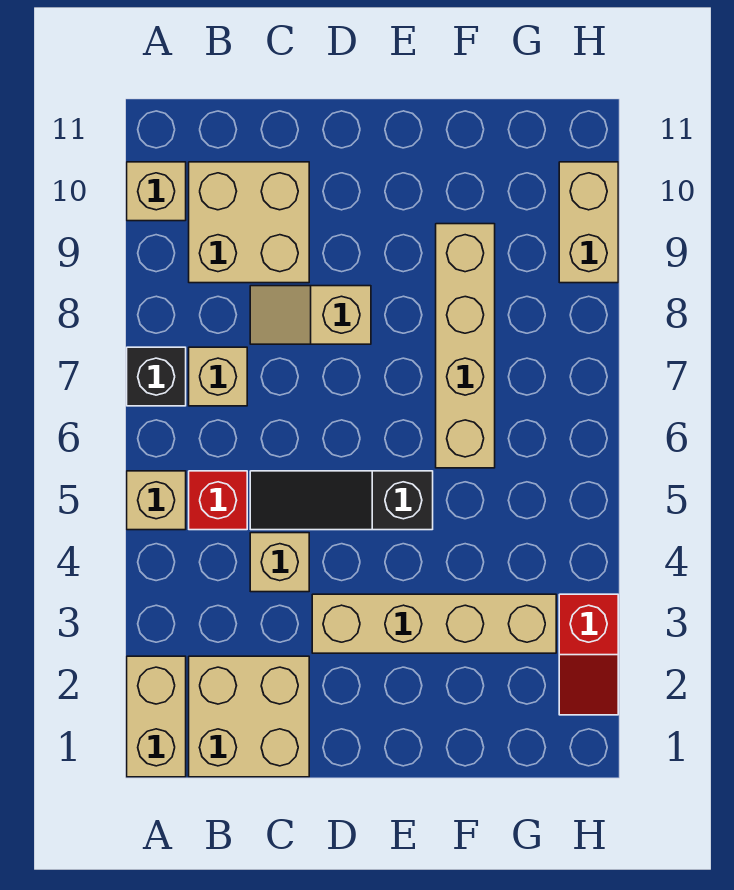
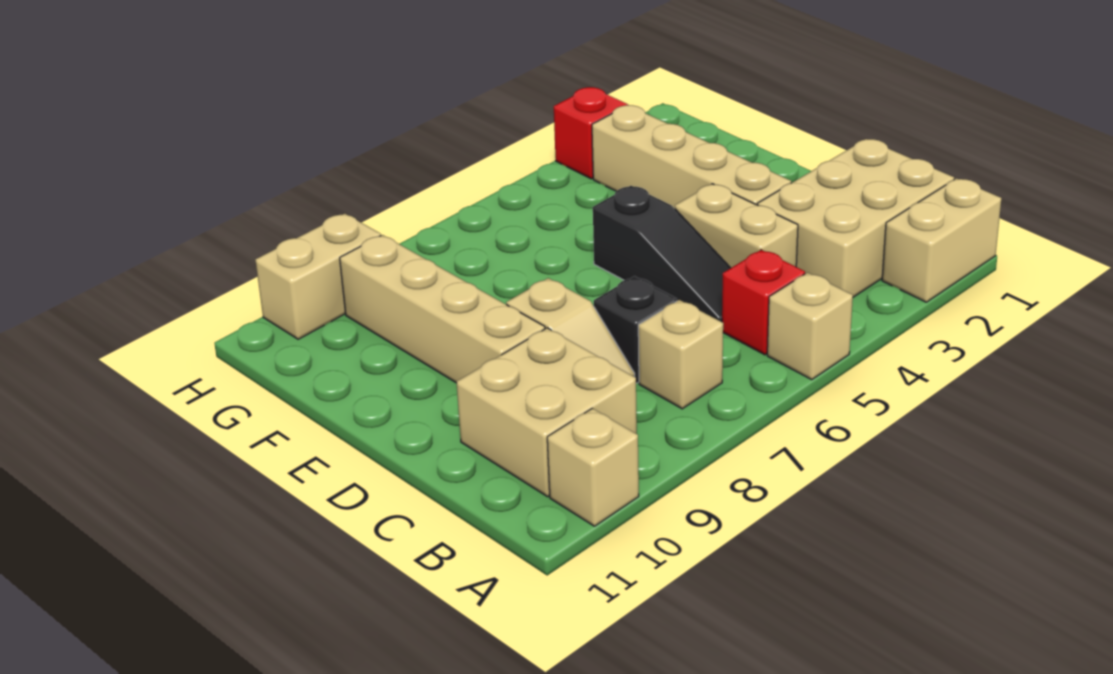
black brick A7 level 1 -> black brick C7 level 1
tan brick B1:C2 level 1 -> tan brick B1:C3 level 1
tan brick C4 level 1 -> tan brick C4:D4 level 1
tan brick F6:F9 level 1 -> tan brick D9:G9 level 1

